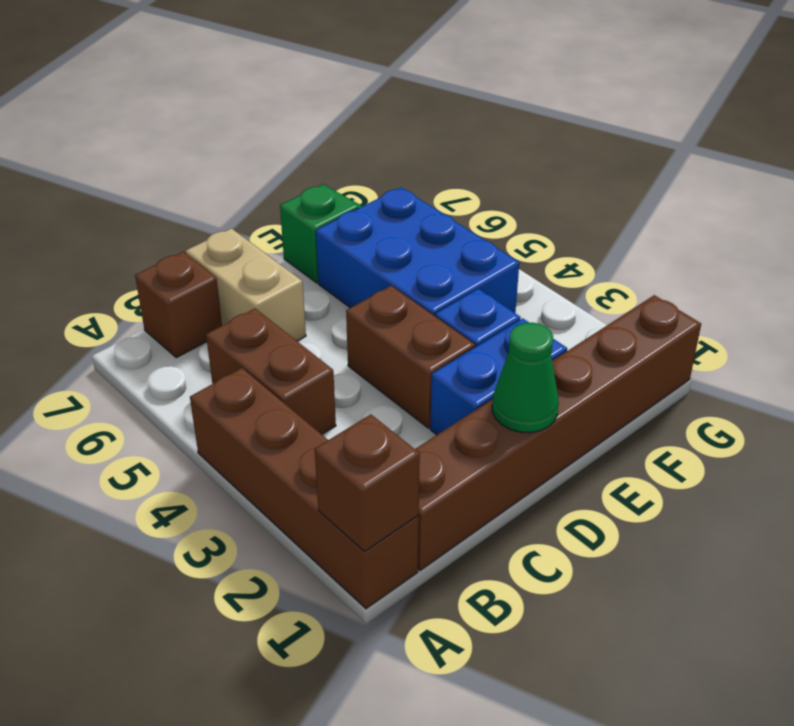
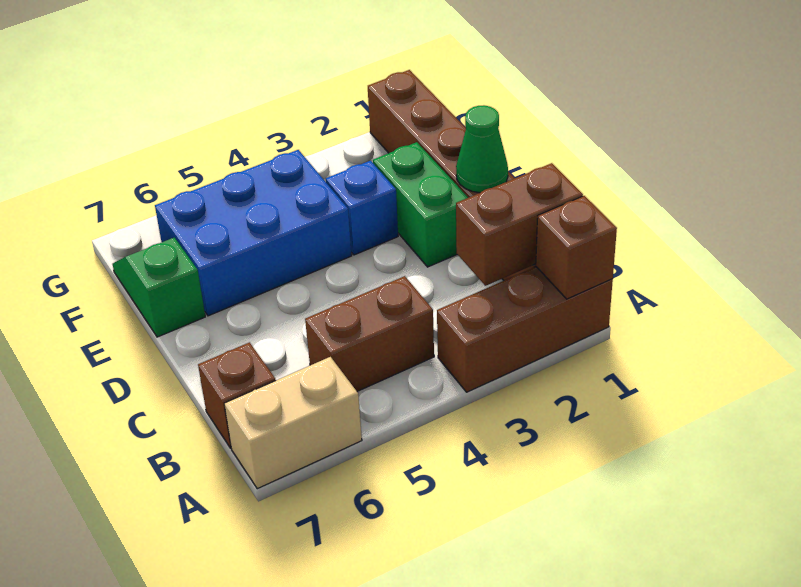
brown brick A1:A4 level 1 -> brown brick A1:A3 level 1
tan brick C6:C7 level 1 -> tan brick A6:A7 level 1
blue brick D2:E2 level 1 -> green brick D2:E2 level 1
brown brick D3:D4 level 1 -> brown brick B1:B2 level 2

